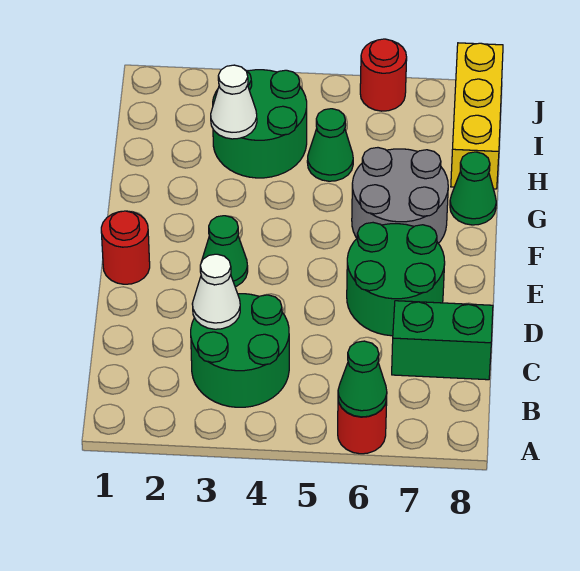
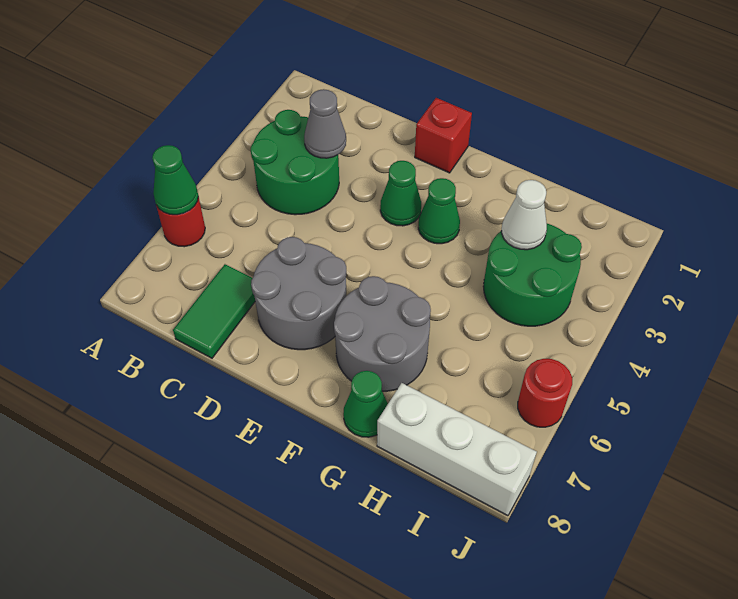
white cone C3 level 2 -> grey cone C3 level 2
green brick C7:C8 level 1 -> green tile C7:C8 level 1
green round brick D6:E7 level 1 -> grey round brick D6:E7 level 1
red round brick E1 level 1 -> red brick E1 level 1
green cone H5 level 1 -> green cone F3 level 1
yellow brick H8:J8 level 1 -> white brick H8:J8 level 1

